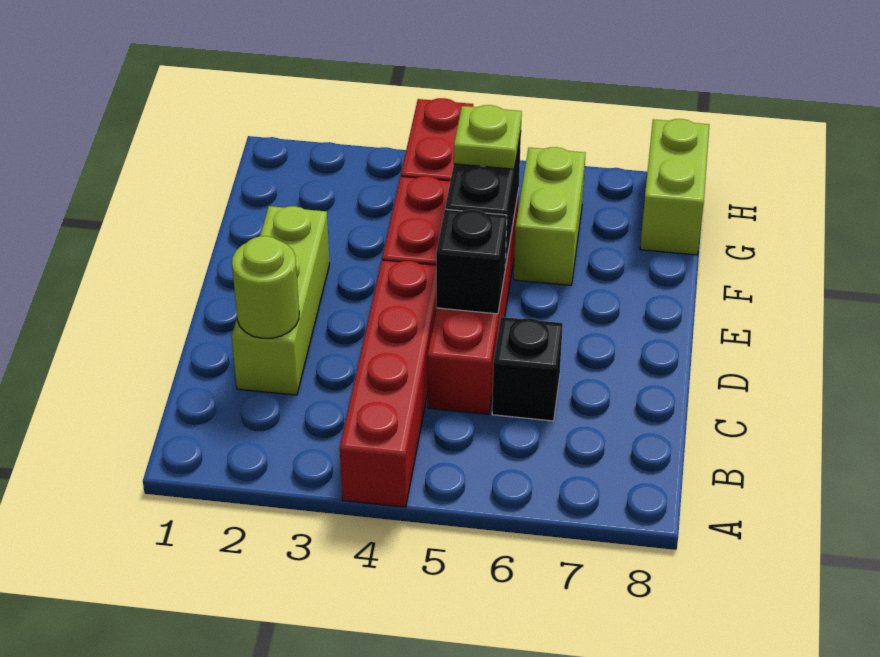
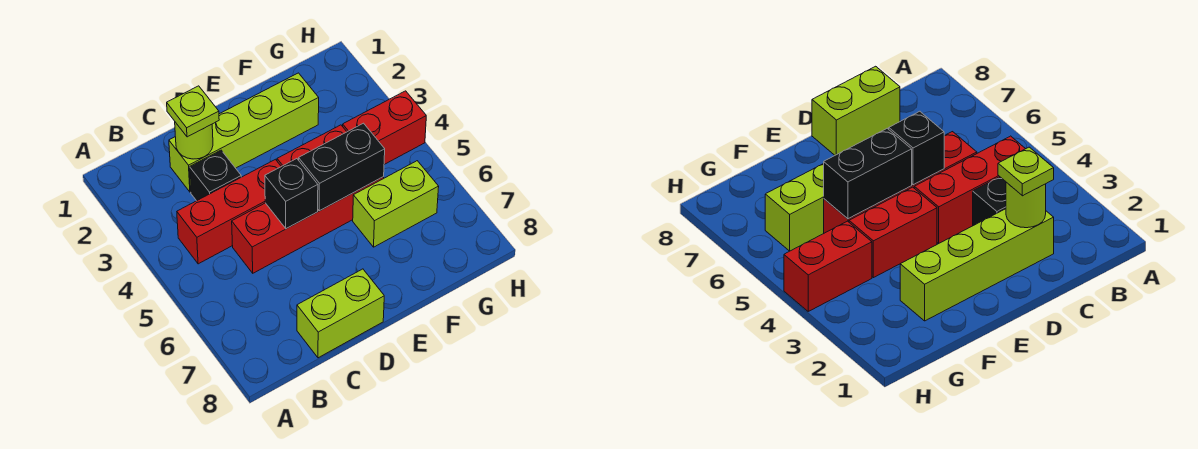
red brick A4:D4 level 1 -> red brick B4:D4 level 1
lime brick C2:E2 level 1 -> lime brick C2:F2 level 1
black brick C6 level 1 -> black brick C3 level 1
lime plate F5 level 3 -> lime plate C2 level 3
lime brick G8:H8 level 1 -> lime brick C8:D8 level 1

